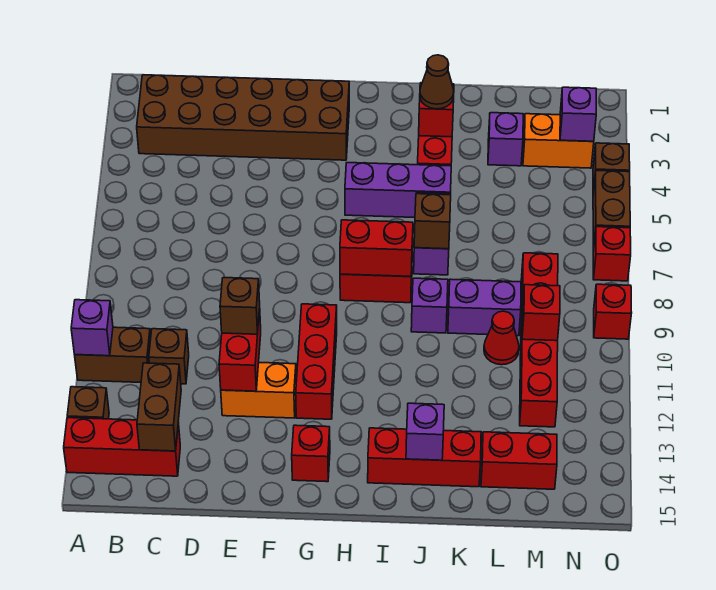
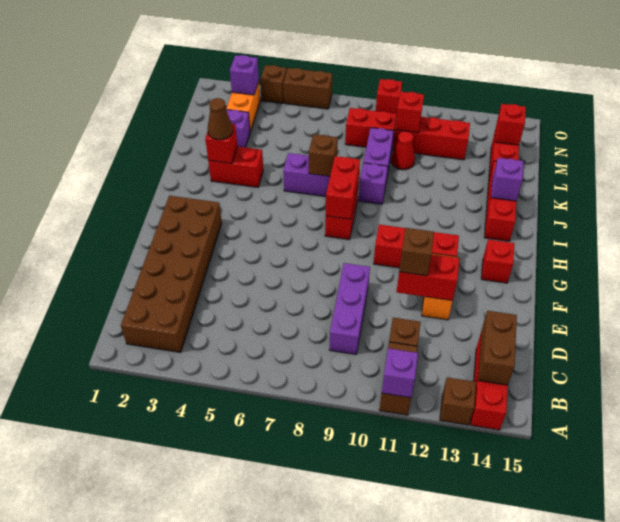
brown brick C13:C14 level 2 -> brown brick B14:C14 level 2
purple brick H5:J5 level 1 -> purple brick C9:E9 level 1
red brick O7 level 1 -> red brick M14 level 2

